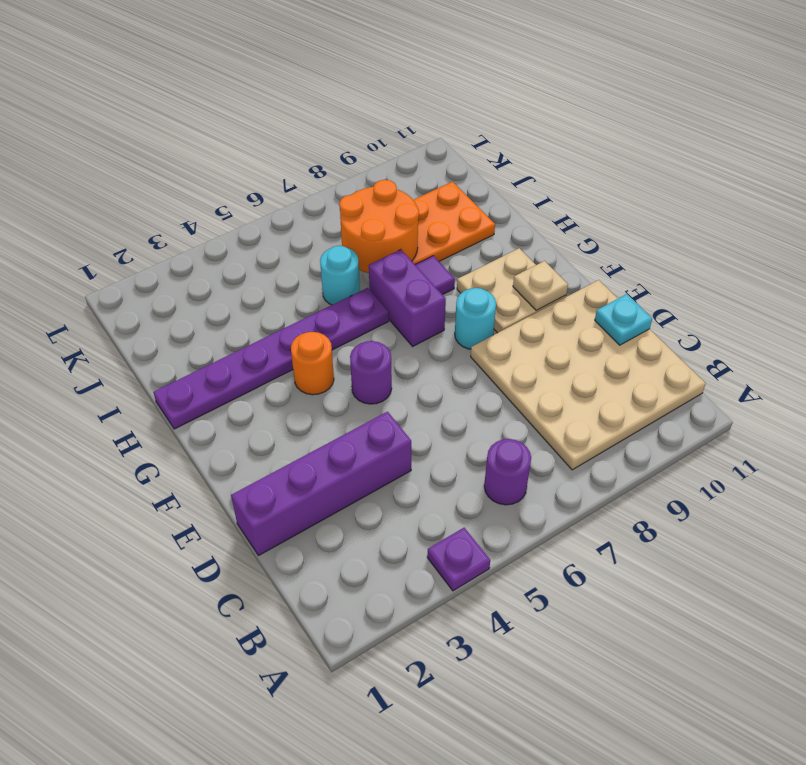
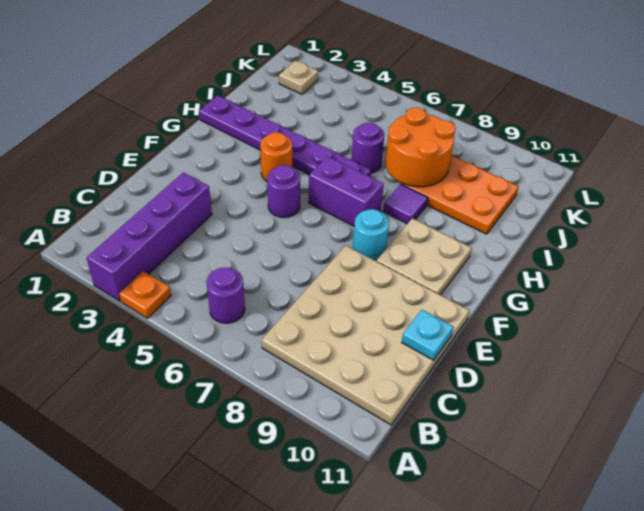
purple plate A4 level 1 -> orange plate A4 level 1
purple brick D1:D4 level 1 -> purple brick A3:D3 level 1
tan plate F10 level 2 -> tan plate K2 level 1
purple brick G7:H7 level 1 -> purple brick G6:G7 level 1
cyan round brick I6 level 1 -> purple round brick I6 level 1

